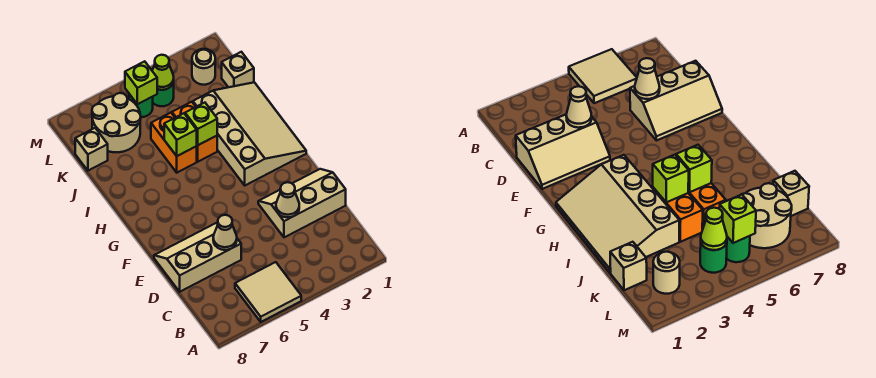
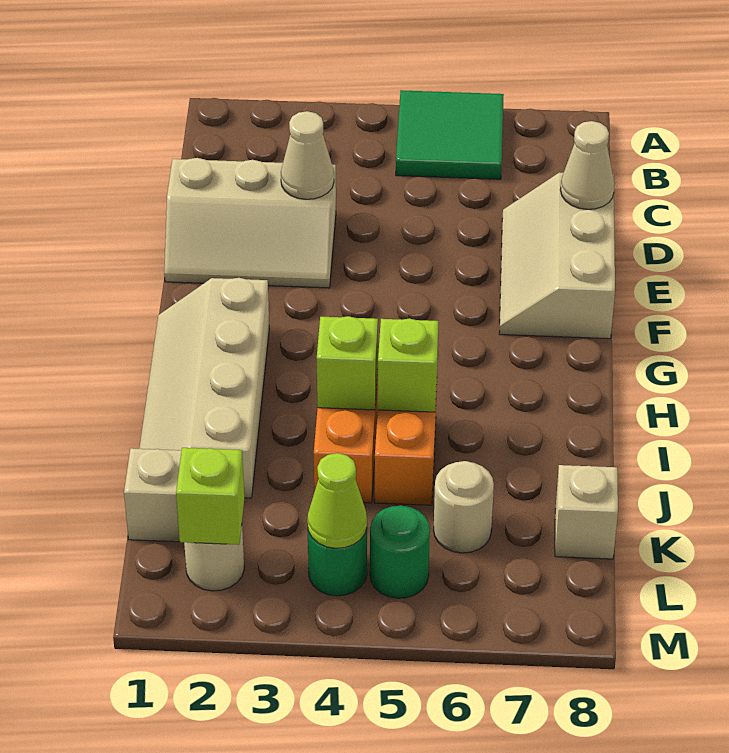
tan tile A5:B6 level 1 -> green tile A5:B6 level 1
tan slope D6:E8 level 1 top D -> tan slope D7:F8 level 1 top 8
tan cone D6 level 2 -> tan cone D8 level 2
tan slope G1:J3 level 1 top 3 -> tan slope G1:J2 level 1 top 2
tan round brick K6:L7 level 1 -> tan round brick K6 level 1
lime brick L5 level 2 -> lime brick L2 level 2

